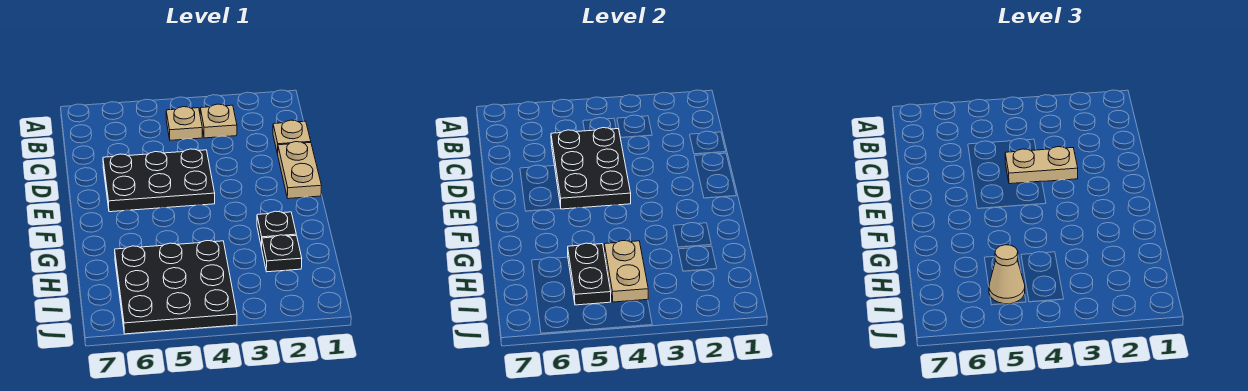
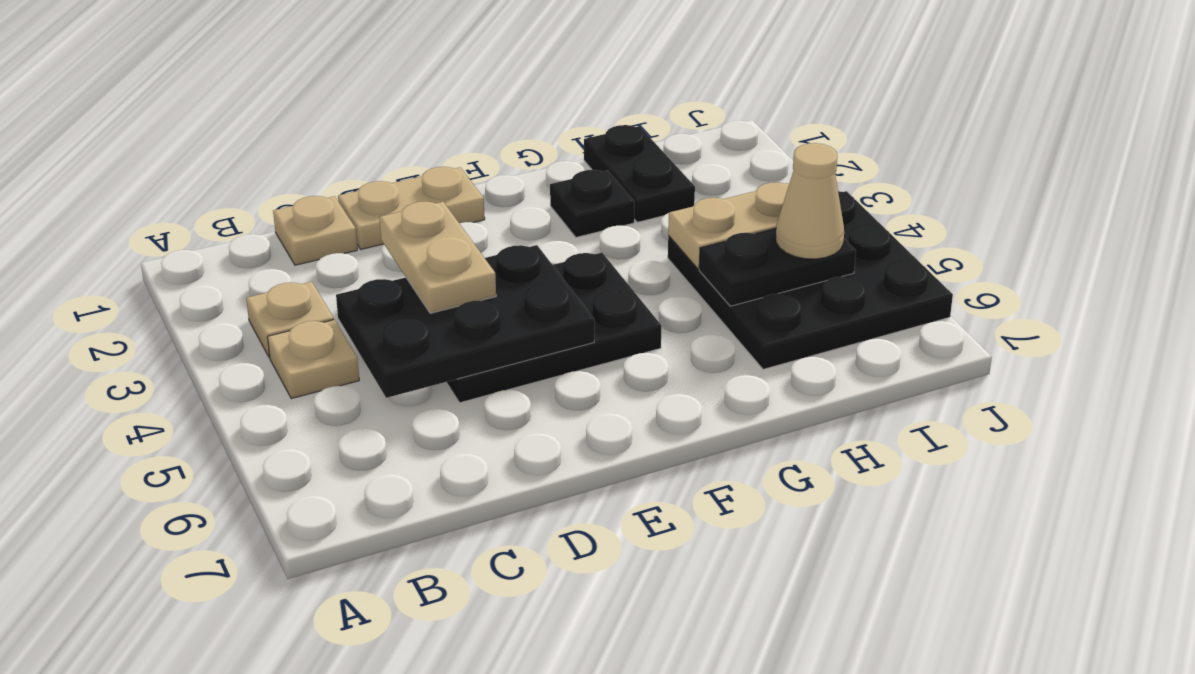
black plate D4:E6 level 1 -> black plate D4:F5 level 1
black plate H2 level 1 -> black plate H1:H2 level 1

